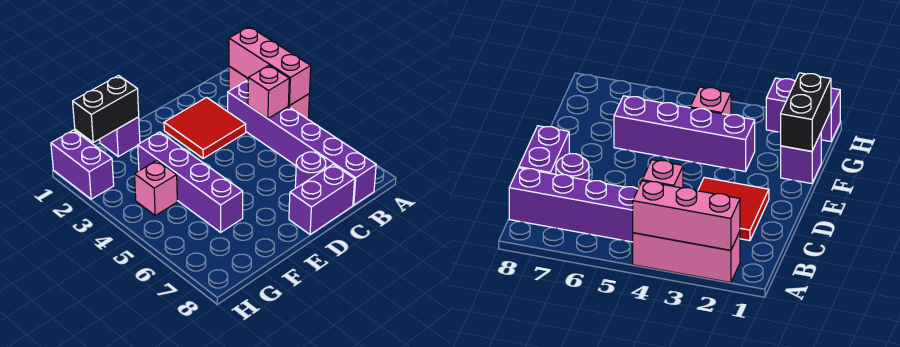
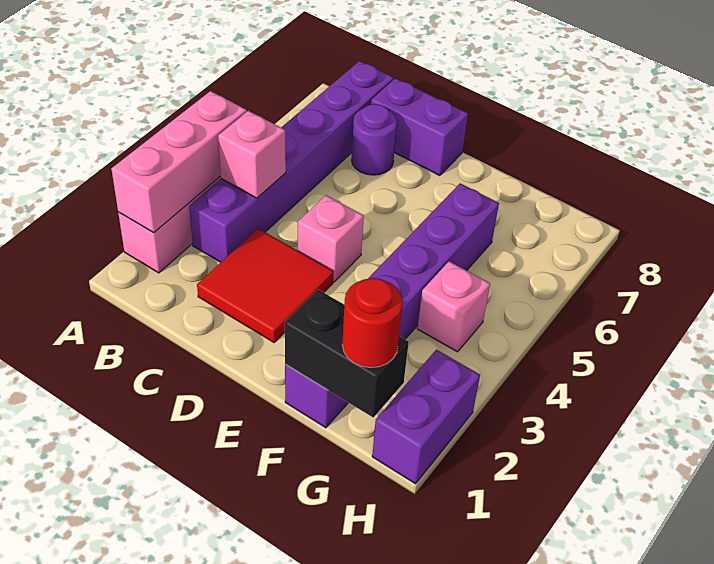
none -> pink brick D4 level 1
none -> red round brick G1 level 3

